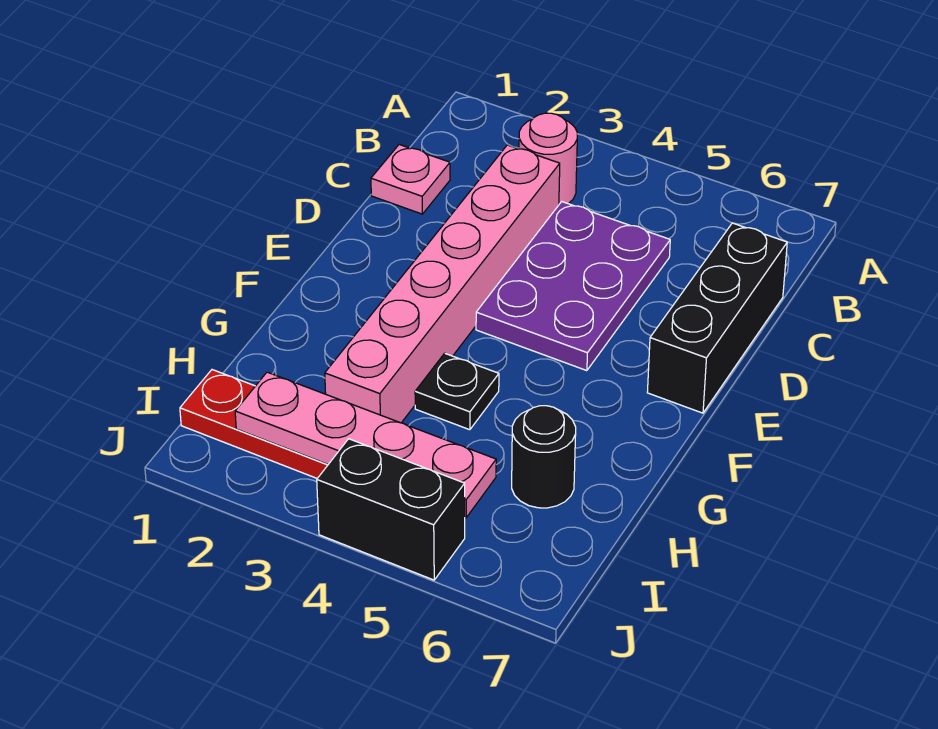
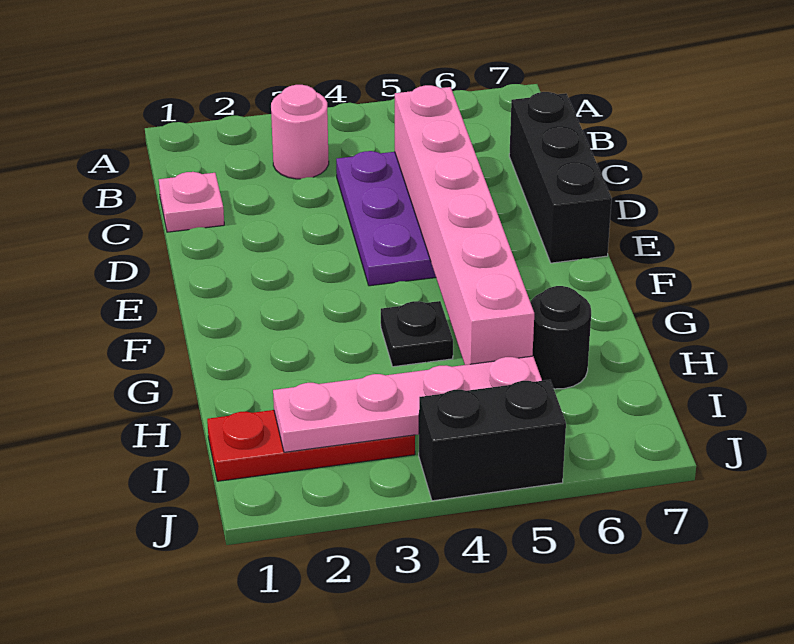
pink brick C3:H3 level 1 -> pink brick C5:H5 level 2

